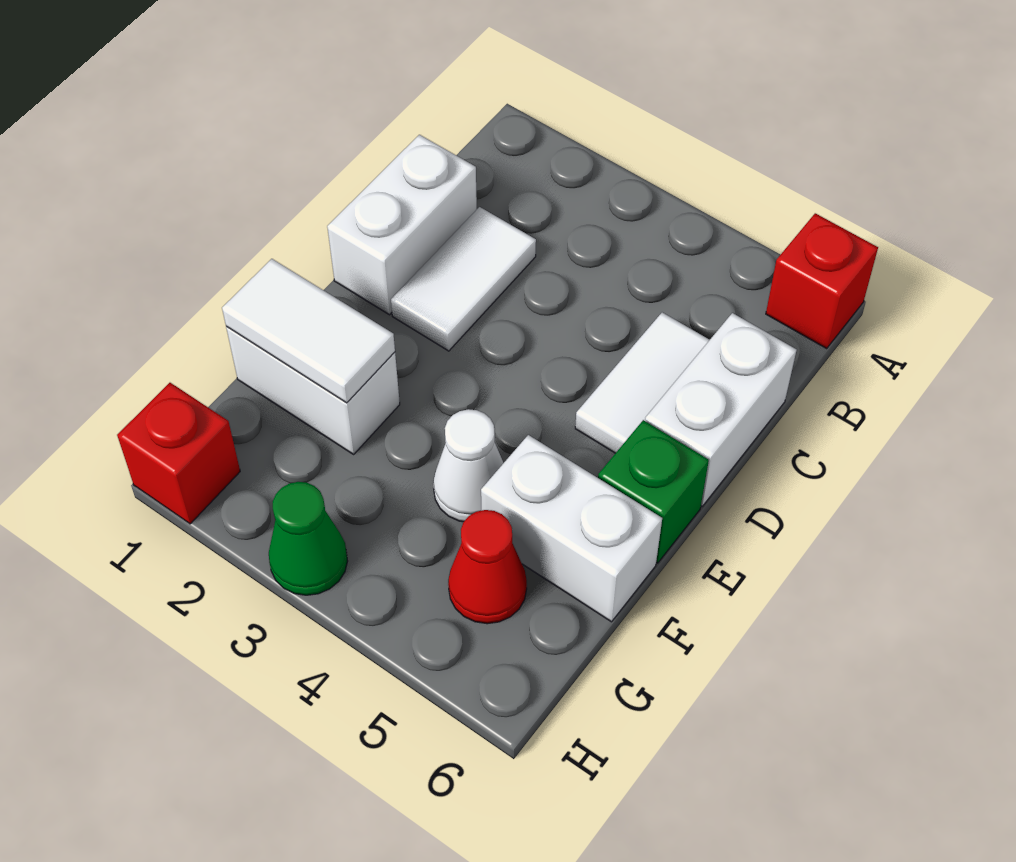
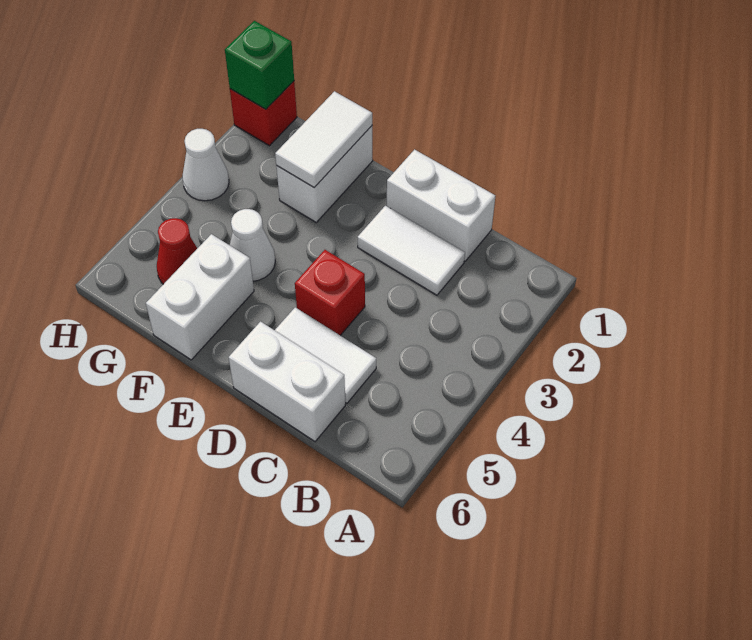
red brick A6 level 1 -> red brick D4 level 1
green brick E6 level 1 -> green brick H1 level 2
green cone H3 level 1 -> white cone H3 level 1

